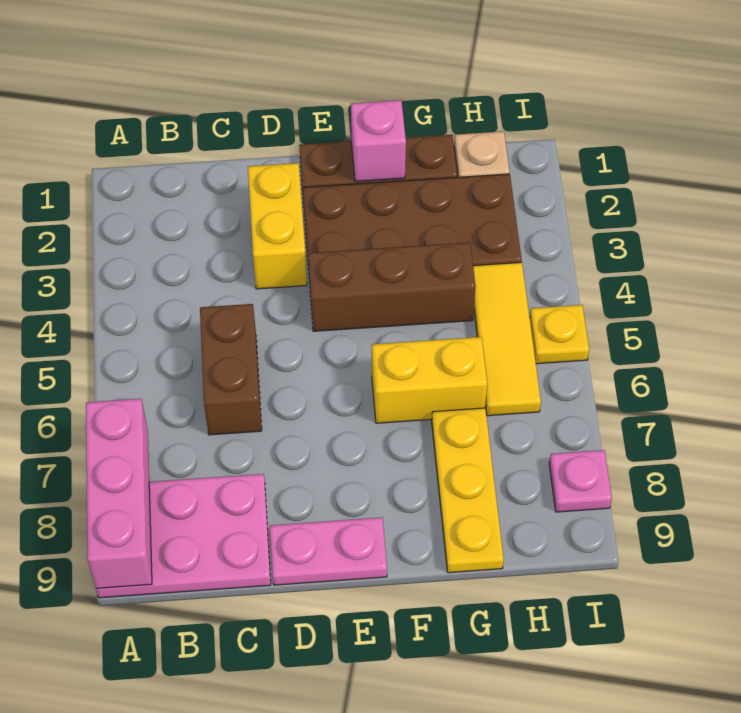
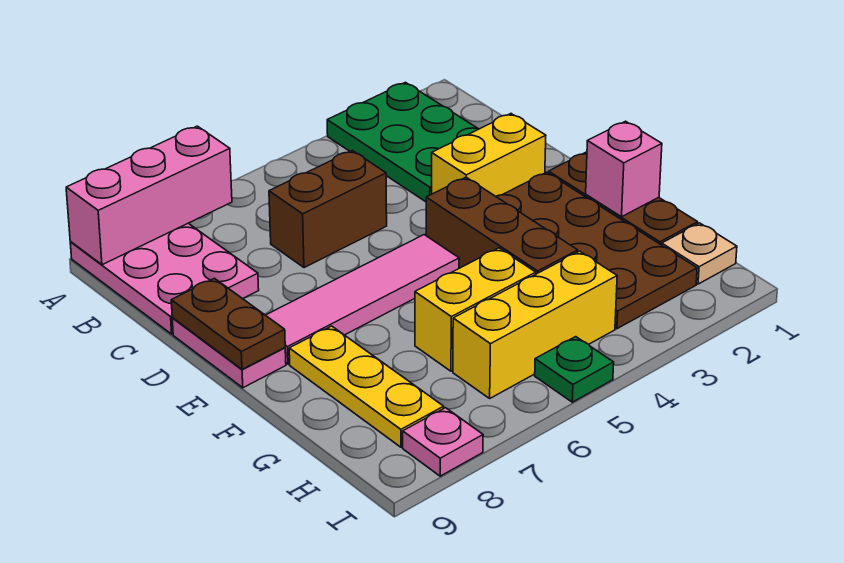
none -> green plate A2:C3 level 1
none -> brown plate D9:E9 level 2
none -> pink tile E5:E8 level 1
yellow brick F6:G6 level 1 -> yellow brick G5:G6 level 1
yellow plate G7:G9 level 1 -> yellow plate F8:H8 level 1
yellow tile H4:H6 level 1 -> yellow brick H4:H6 level 1
yellow plate I5 level 1 -> green plate I5 level 1

